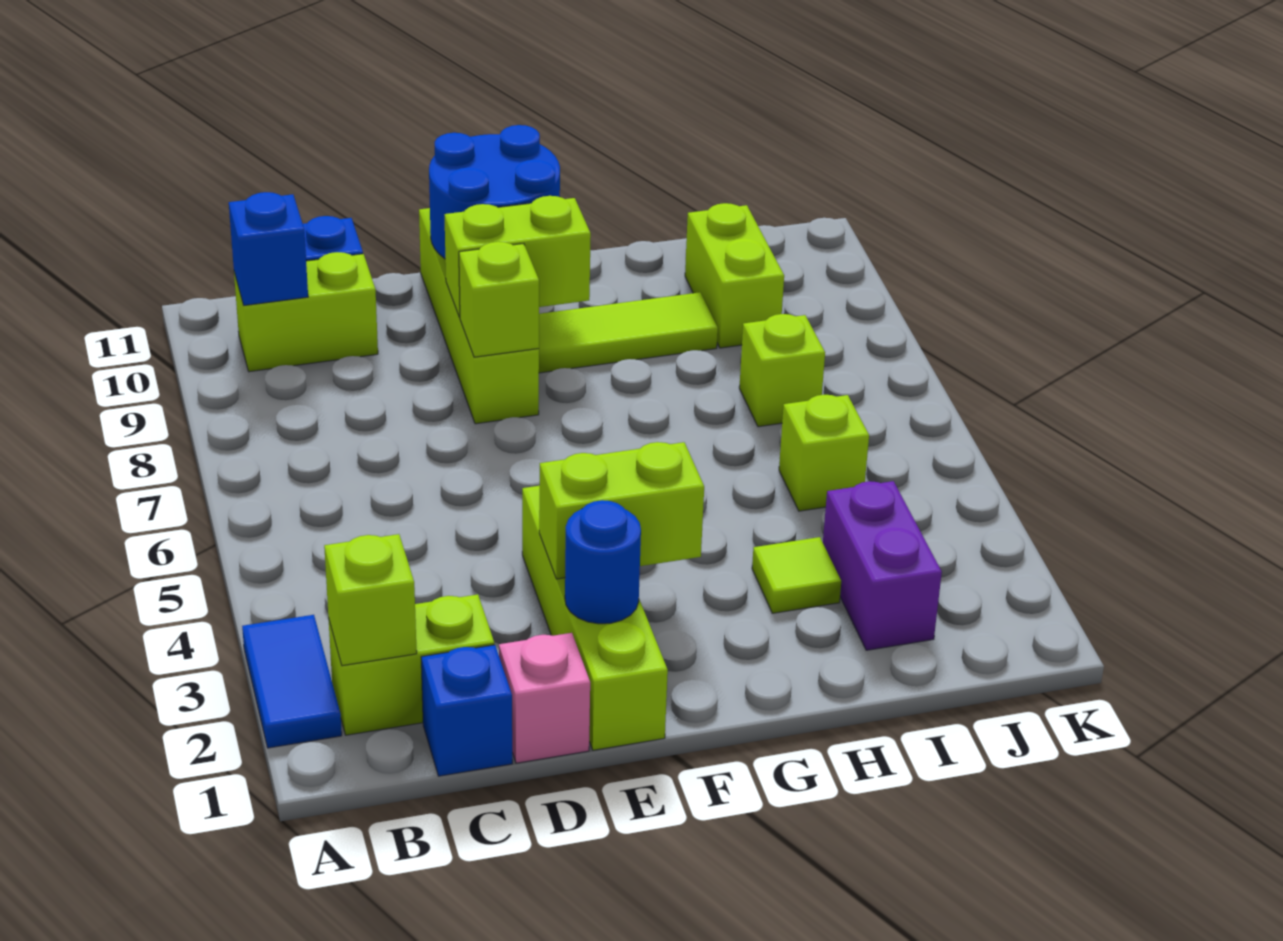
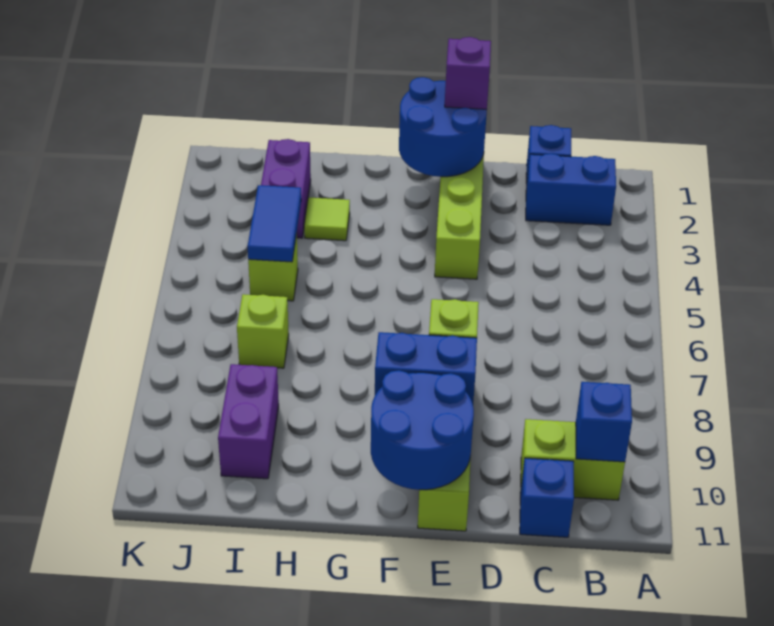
blue tile A2:A3 level 1 -> blue tile I4:I5 level 2
lime brick B2:C2 level 1 -> blue brick B2:C2 level 1
lime brick B2 level 2 -> none
pink brick D1 level 1 -> none
none -> purple brick E1 level 3
blue round brick E2 level 2 -> blue round brick E1:F2 level 2
lime brick E3:F3 level 2 -> none
lime brick E9:F9 level 2 -> blue brick E9:F9 level 2
lime tile F9:H9 level 1 -> none
lime brick I9:I10 level 1 -> purple brick I9:I10 level 1

